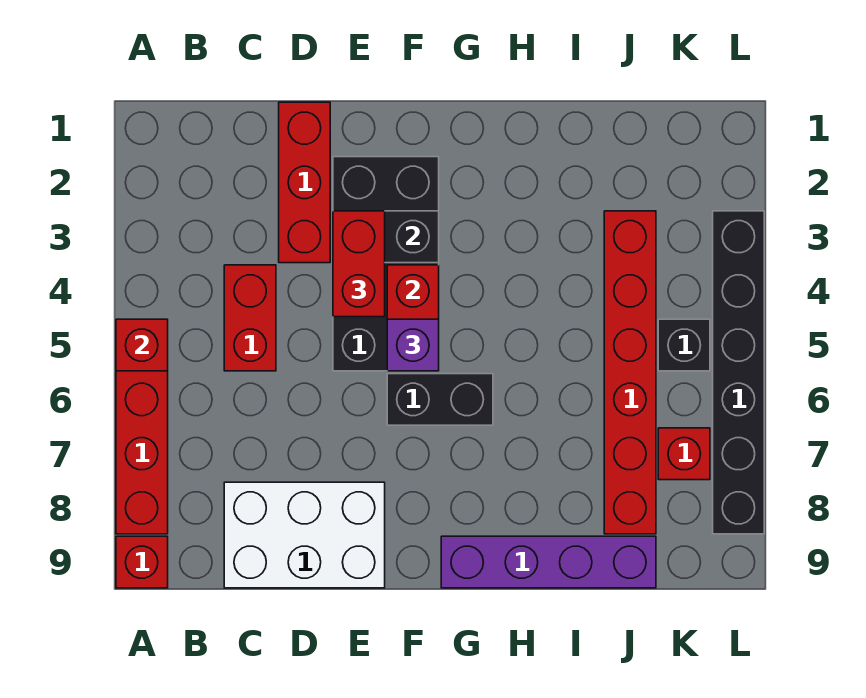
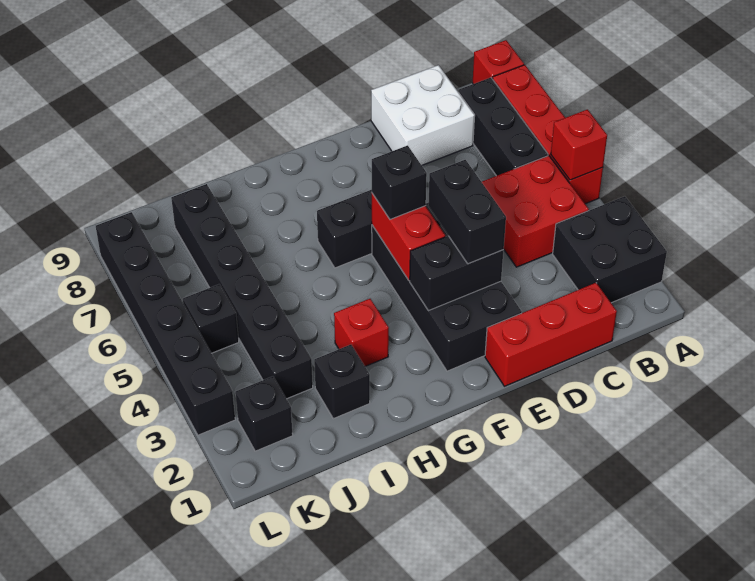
none -> black brick A2:B3 level 1
none -> black brick B6:B8 level 1
red brick C4:C5 level 1 -> red brick B4:C5 level 1
white brick C8:E9 level 1 -> white brick C8:D9 level 1
red brick D1:D3 level 1 -> red brick C1:E1 level 1
red brick E3:E4 level 3 -> black brick E3:E4 level 3
purple brick F5 level 3 -> black brick F5 level 3
purple brick G9:J9 level 1 -> none
none -> black brick I2 level 1
red brick J3:J8 level 1 -> black brick J3:J8 level 1
none -> black brick K2 level 1
red brick K7 level 1 -> red brick H3 level 1

